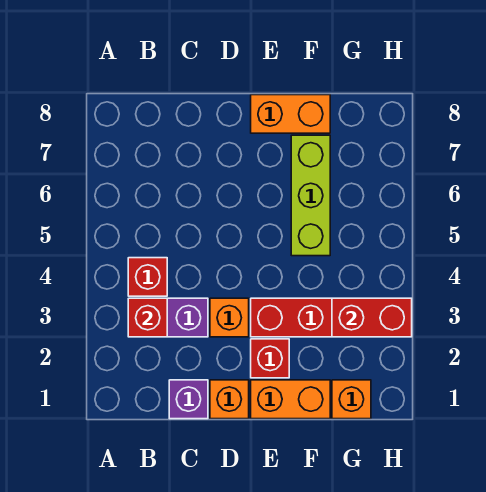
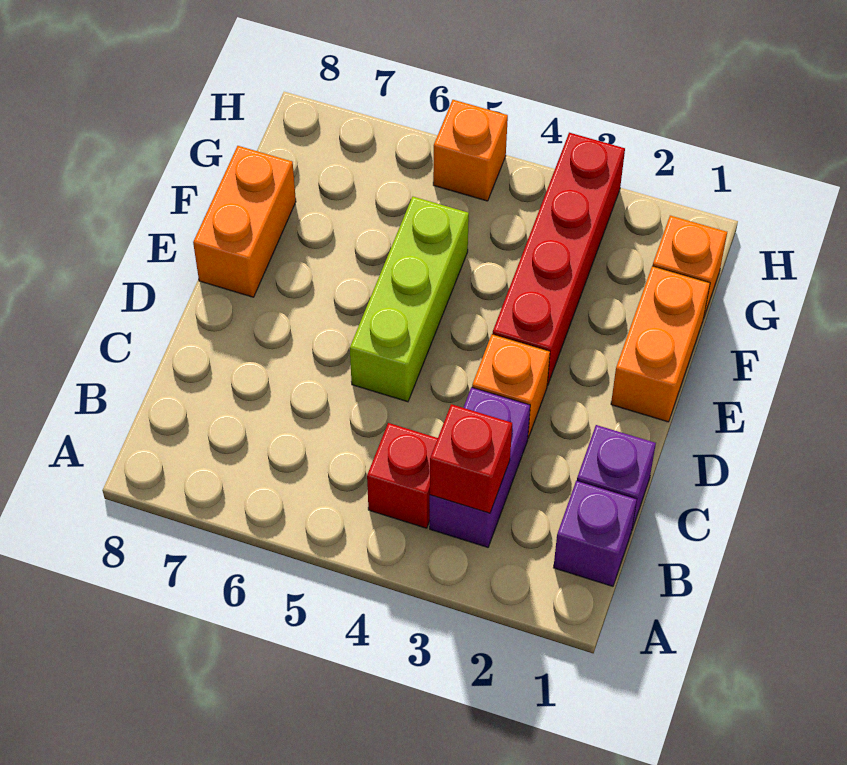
none -> purple brick B1 level 1
orange brick D1 level 1 -> orange brick H5 level 1
red brick E2 level 1 -> none
lime brick F5:F7 level 1 -> lime brick D5:F5 level 1
red brick G3:H3 level 2 -> none

